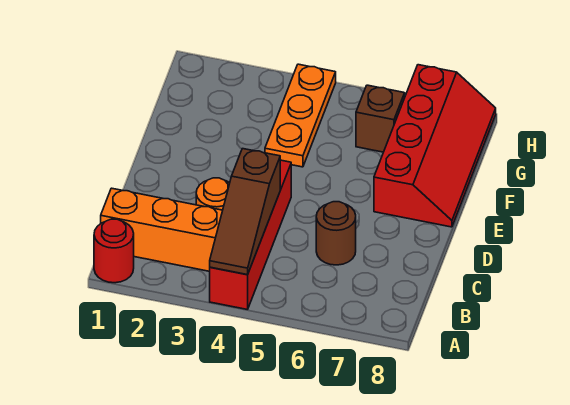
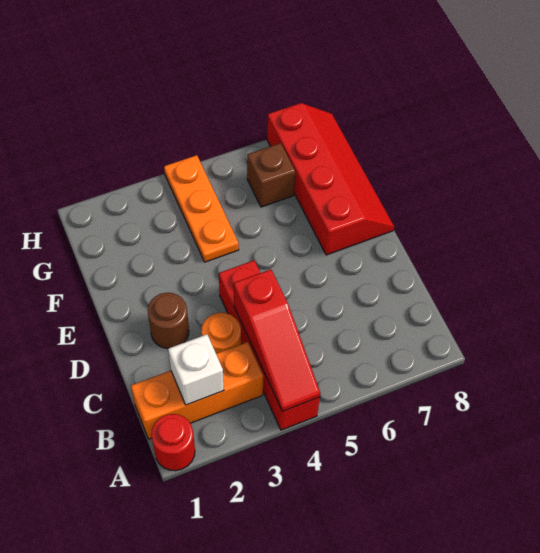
brown slope A4:C4 level 2 top C -> red slope A4:C4 level 2 top C
none -> white brick B2 level 2
brown round brick C6 level 1 -> brown round brick D2 level 1

